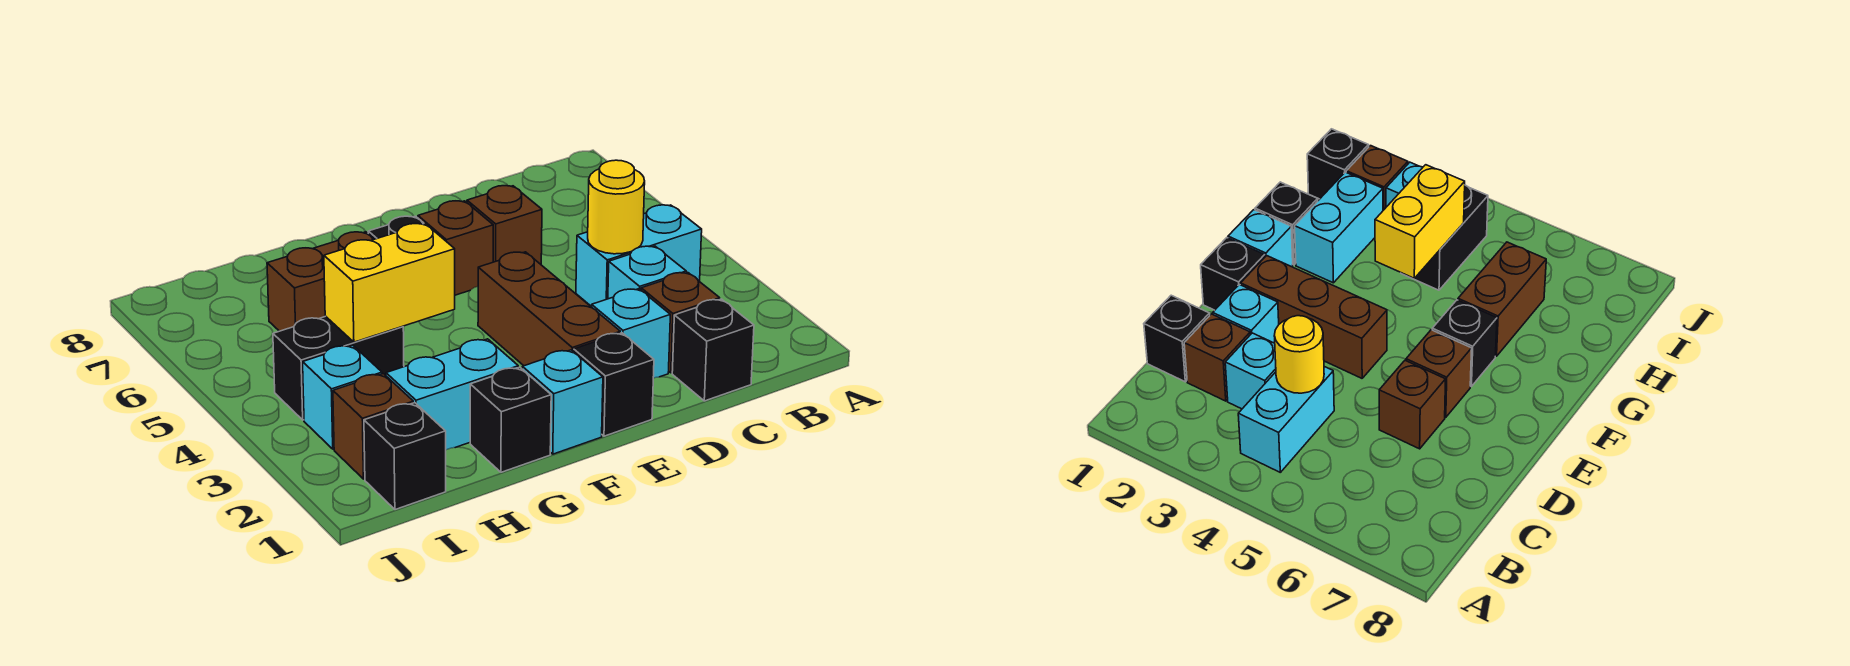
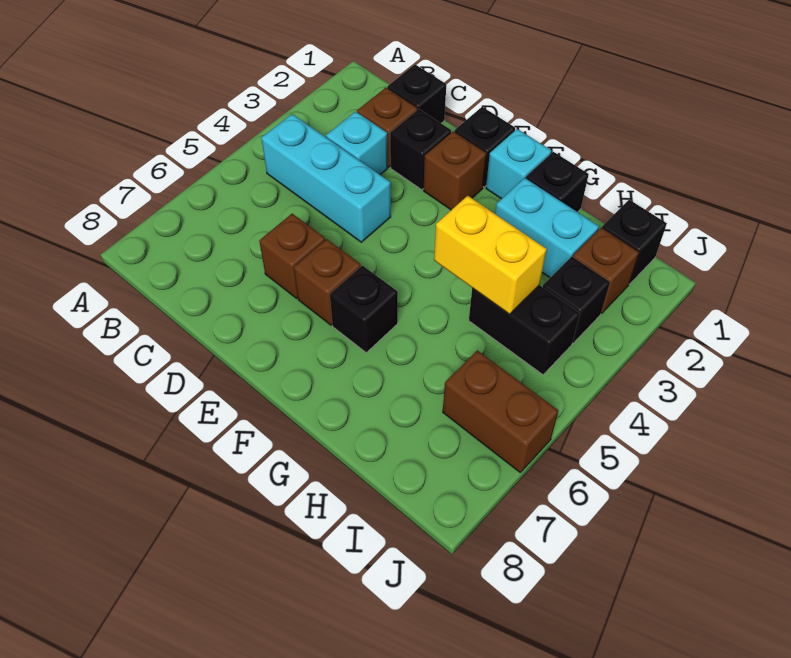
cyan brick B4:C4 level 1 -> cyan brick B4:D4 level 1
yellow round brick C4 level 2 -> none
cyan brick D2 level 1 -> black brick D2 level 1
brown brick E2:E4 level 1 -> brown brick E2 level 1
brown brick G6:H6 level 1 -> brown brick I6:J6 level 1
cyan brick I3 level 1 -> black brick I3 level 1

